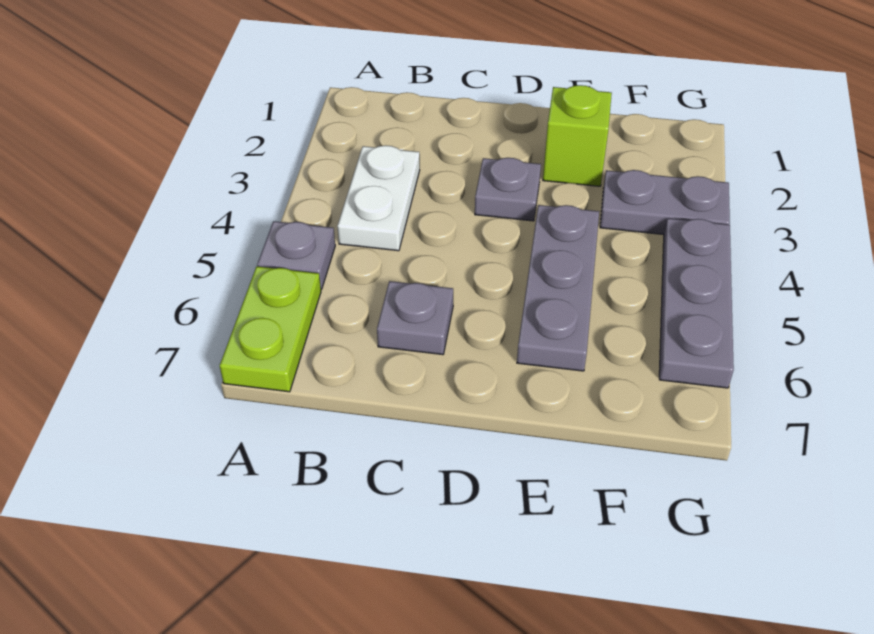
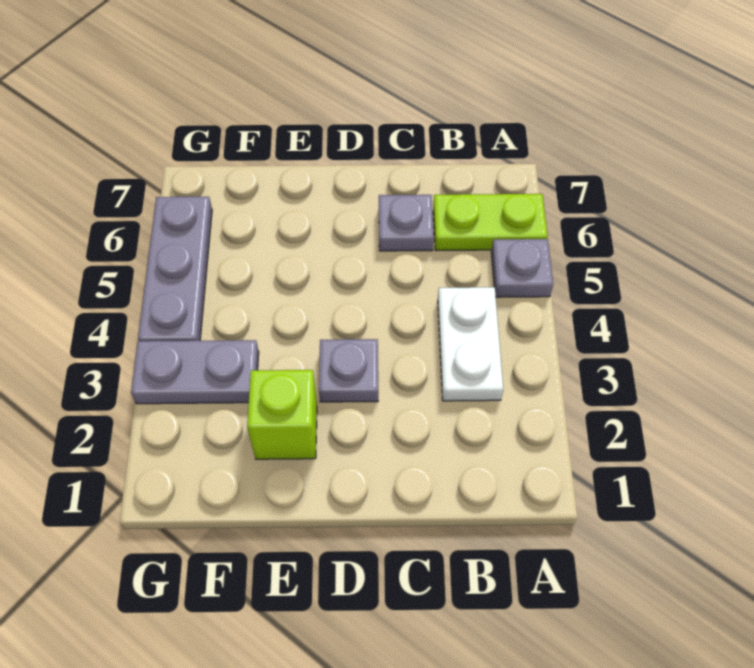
lime plate A6:A7 level 1 -> lime plate A6:B6 level 1
grey plate E4:E6 level 1 -> none

